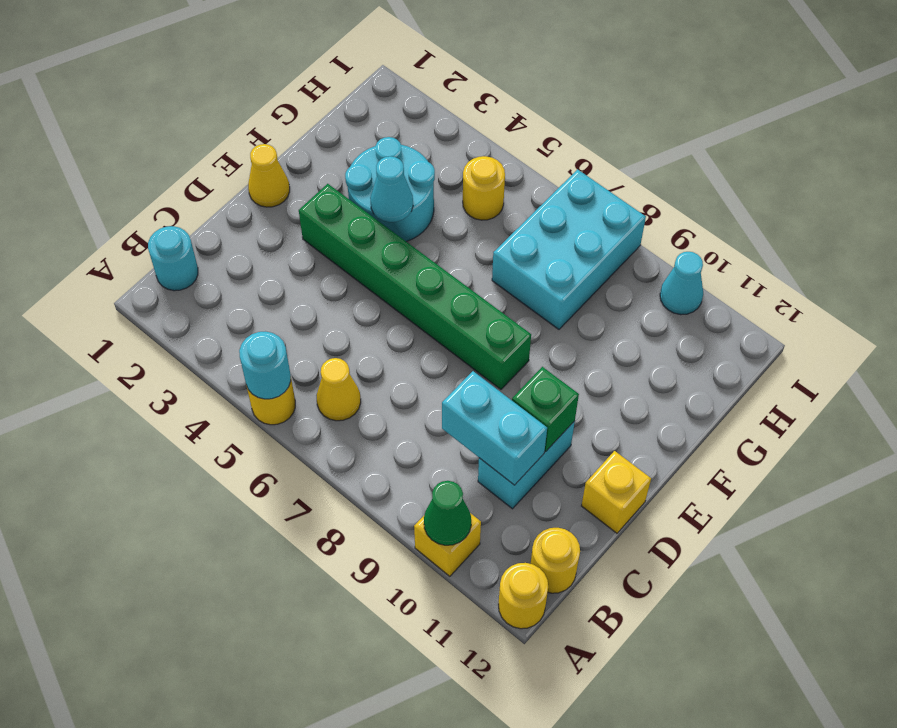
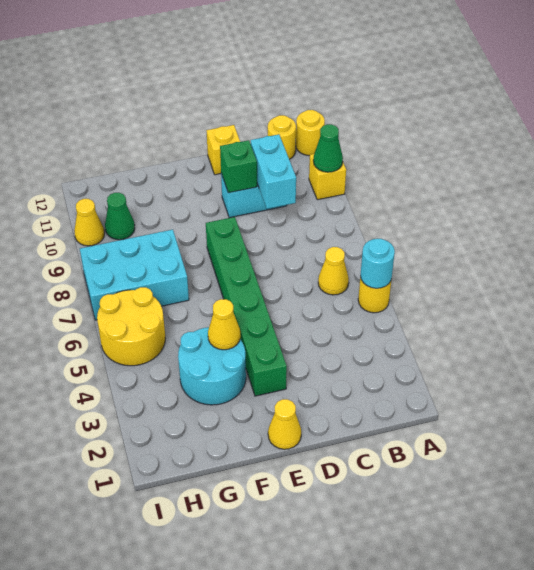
cyan round brick B1 level 1 -> none
cyan cone F4 level 2 -> yellow cone F4 level 2
yellow round brick H5 level 1 -> yellow round brick H5:I6 level 1
none -> green cone H10 level 1
cyan cone I10 level 1 -> yellow cone I10 level 1

